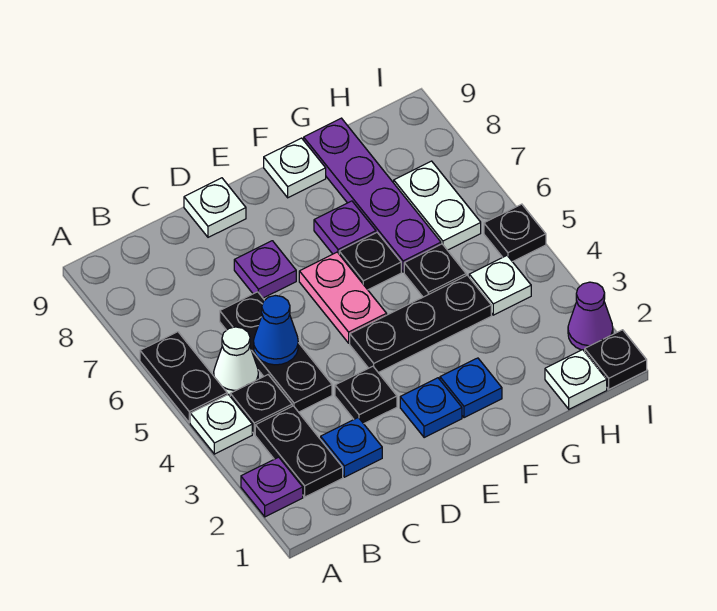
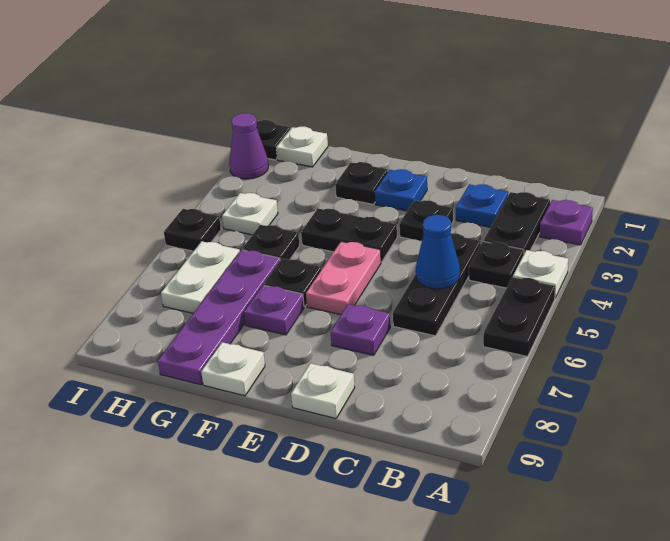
white cone B5 level 1 -> none
black plate E4:G4 level 1 -> black plate E4:F4 level 1
blue plate F2 level 1 -> black plate F2 level 1

